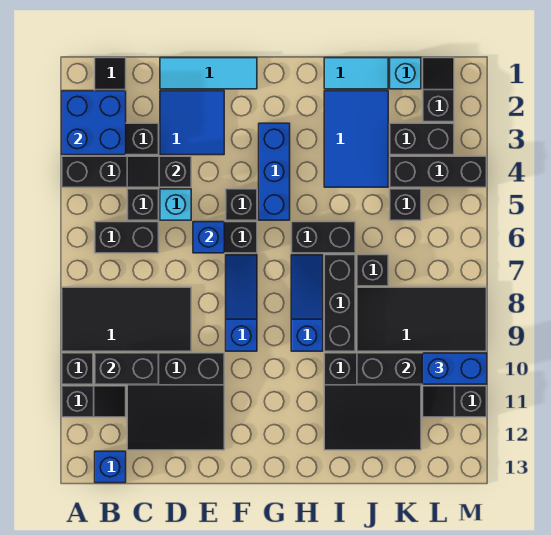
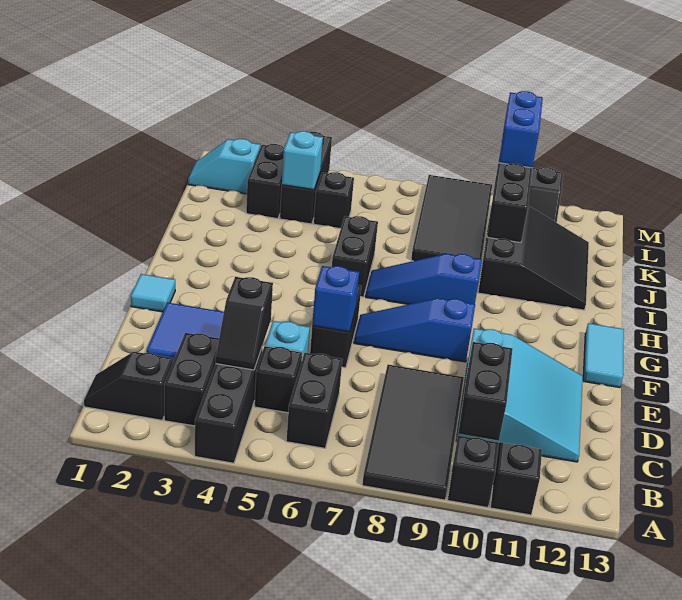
blue brick A2:B3 level 2 -> none
blue brick B13 level 1 -> none
black slope C10:E12 level 1 top 10 -> cyan slope C10:E12 level 1 top 10
cyan tile D1:F1 level 1 -> cyan tile F1 level 1
black brick F5 level 1 -> none
blue brick G3:G5 level 1 -> none
cyan tile I1:J1 level 1 -> cyan tile F13:G13 level 1
blue tile I2:J4 level 1 -> none
black brick I7:I9 level 1 -> none
black brick J7 level 1 -> none
cyan brick K1 level 1 -> cyan brick K4 level 2
black slope L1:L2 level 1 top 2 -> cyan slope L1:L2 level 1 top 2

